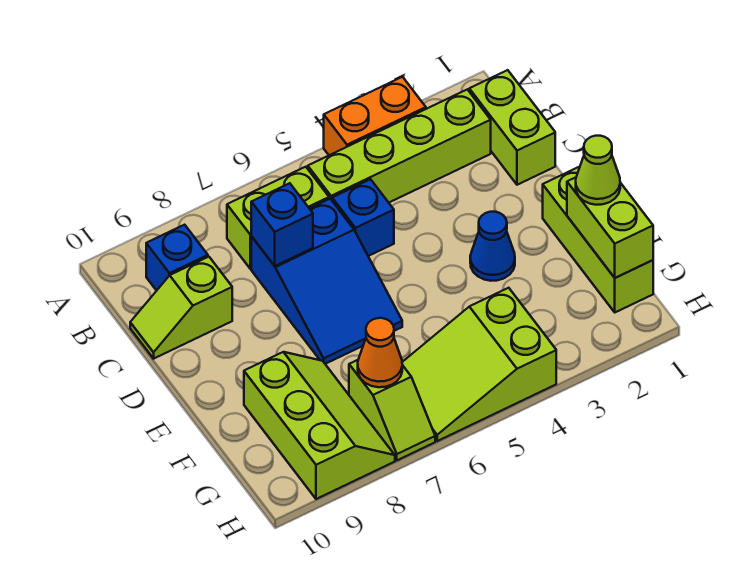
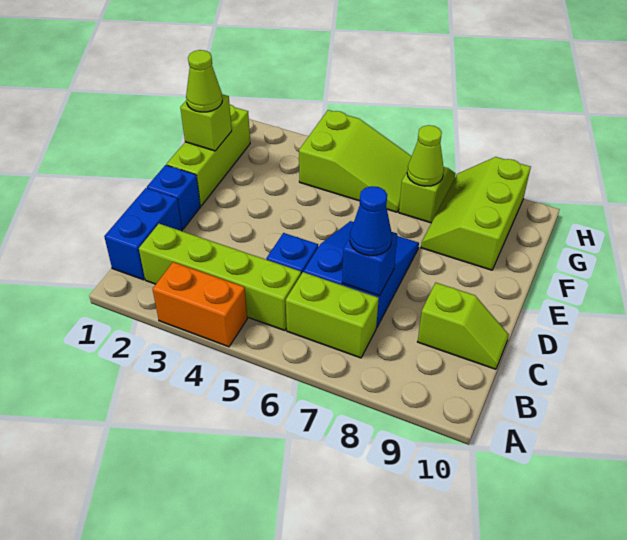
lime brick B1:C1 level 1 -> blue brick B1:C1 level 1
blue brick B9 level 1 -> blue brick D1 level 1
blue cone E3 level 1 -> blue cone C7 level 3
lime brick F1:G1 level 2 -> lime brick F1 level 2
orange cone G7 level 2 -> lime cone G7 level 2

